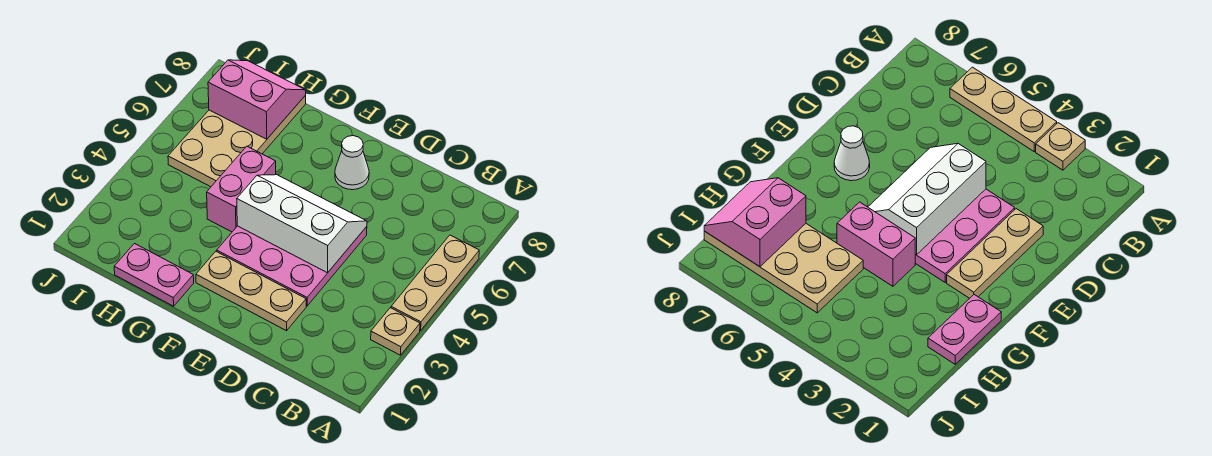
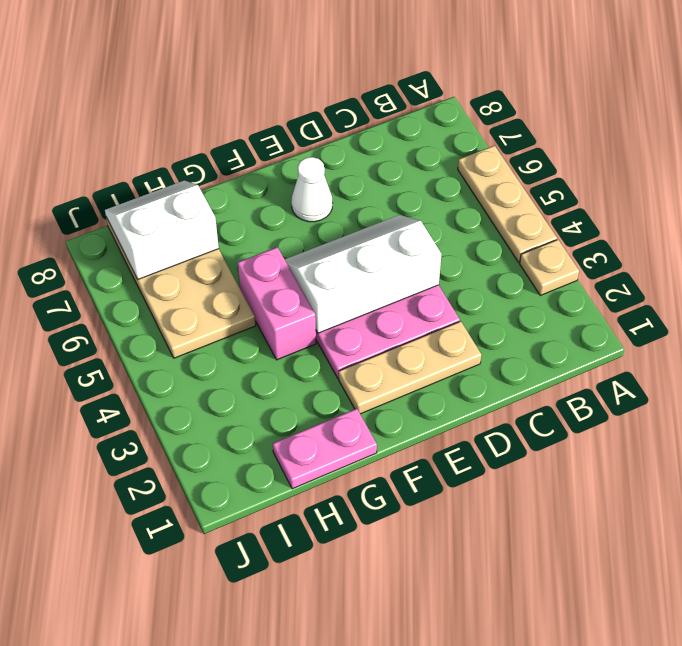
pink slope H7:I8 level 2 top 7 -> white slope H7:I8 level 2 top 7

